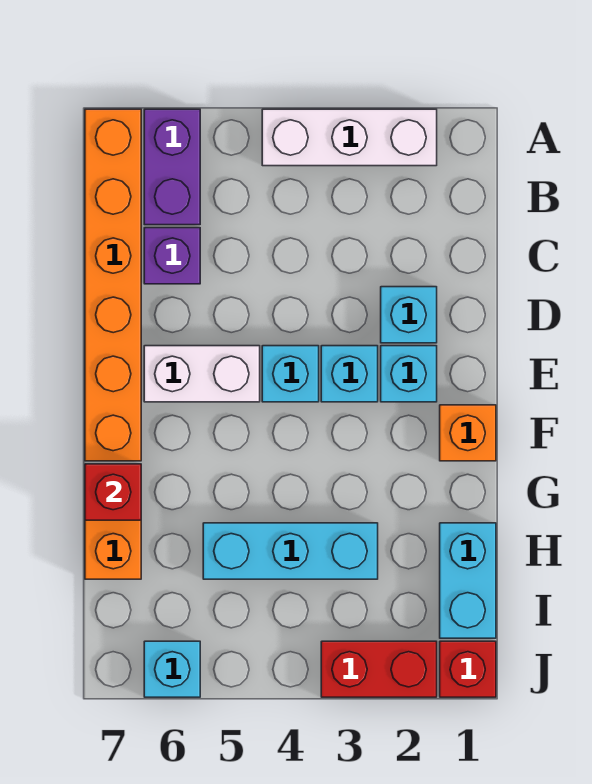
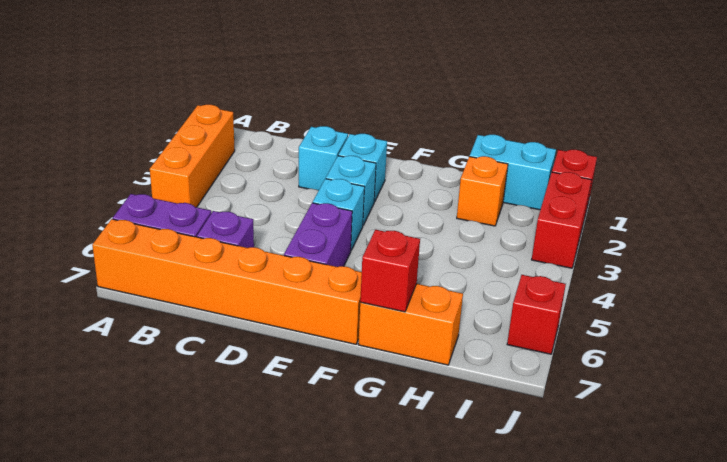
white brick A2:A4 level 1 -> orange brick A2:A4 level 1
white brick E5:E6 level 1 -> purple brick E5:E6 level 1
orange brick F1 level 1 -> orange brick H2 level 1
cyan brick H3:H5 level 1 -> none
cyan brick J6 level 1 -> red brick J6 level 1

